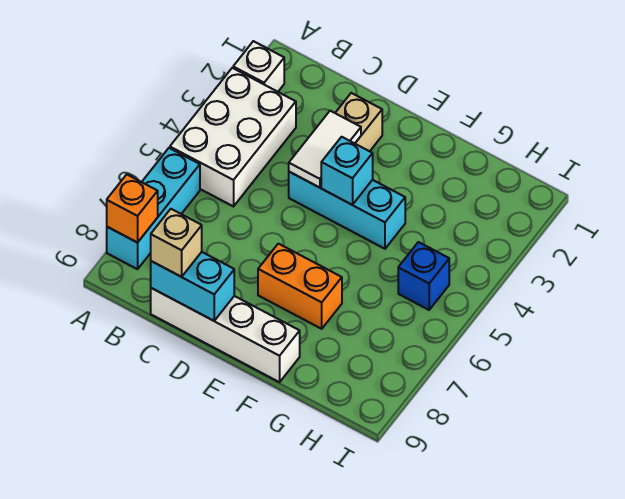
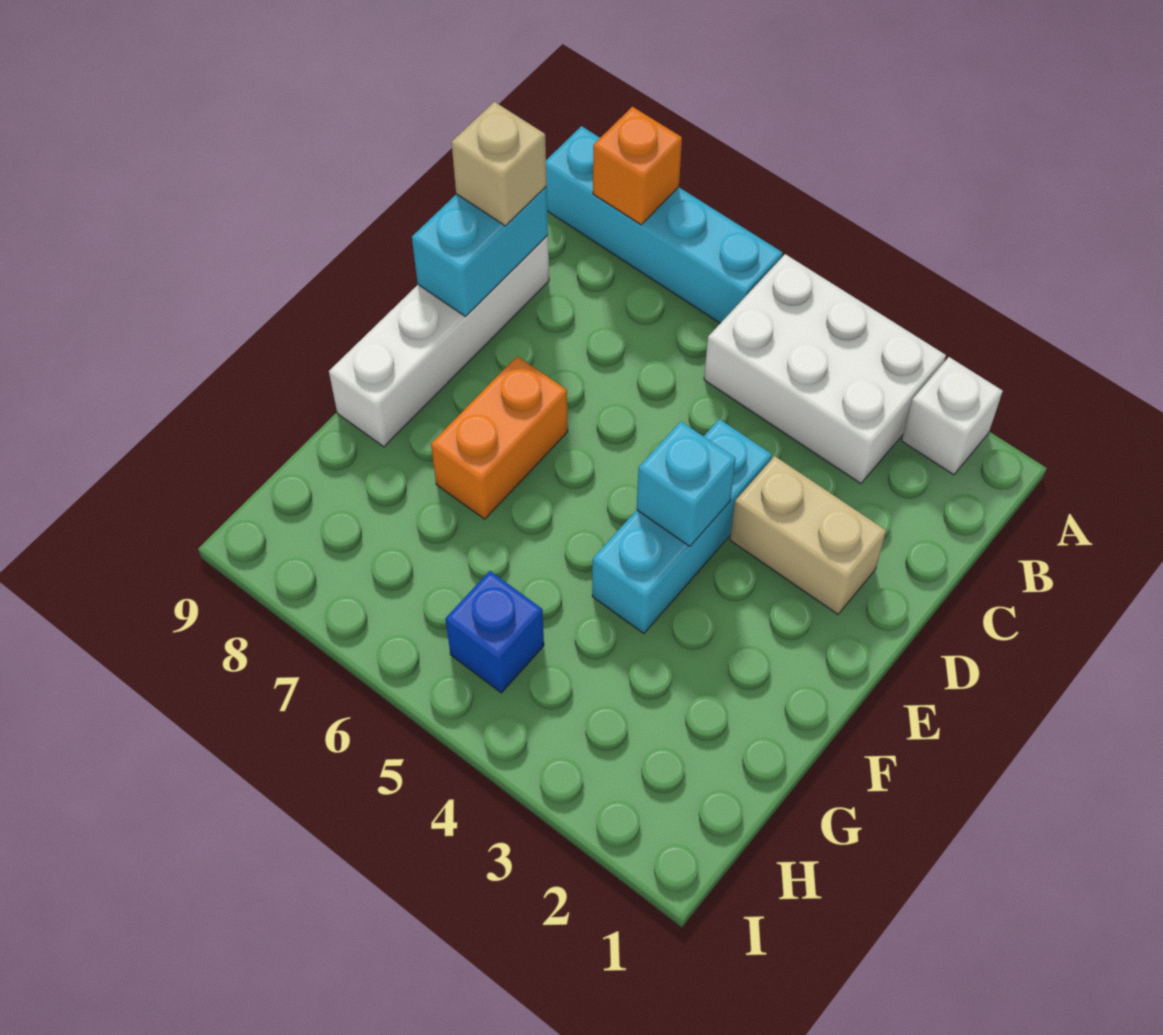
cyan brick A6:A8 level 1 -> cyan brick A6:A9 level 1
white tile D3:D4 level 2 -> none

